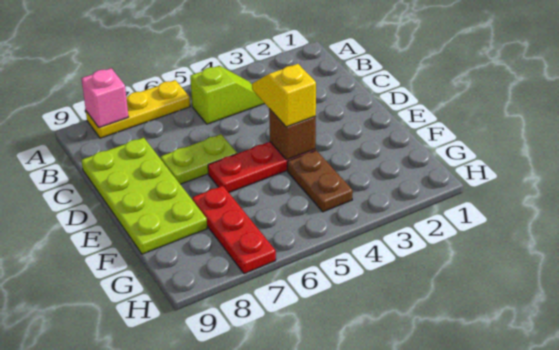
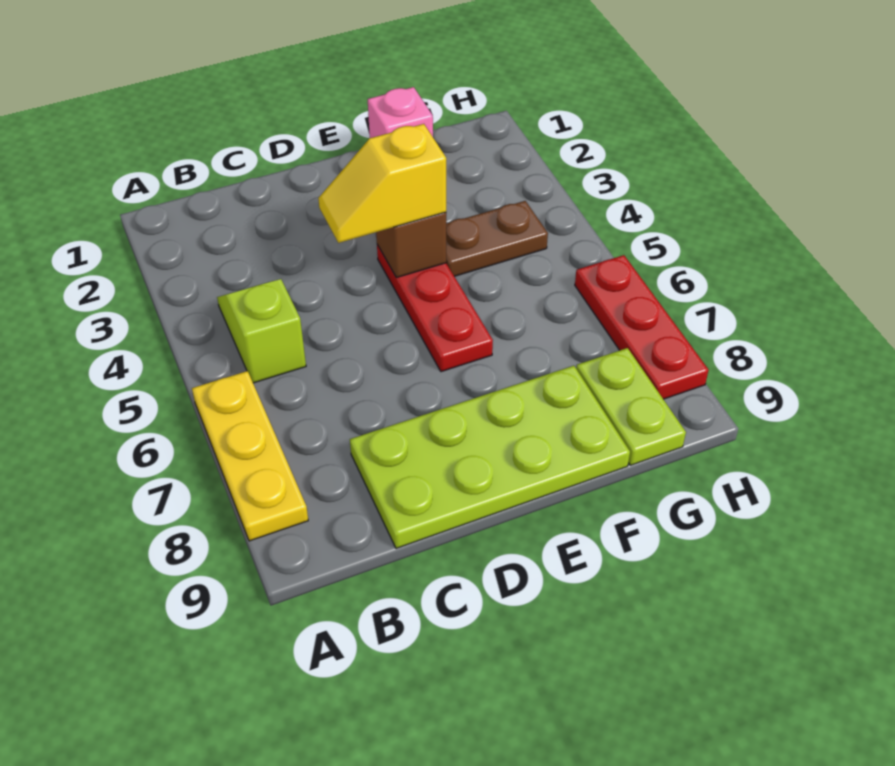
pink brick A8 level 2 -> pink brick F1 level 1
lime plate D6:D7 level 1 -> lime plate G8:G9 level 1
red plate F7:H7 level 1 -> red plate H6:H8 level 1

